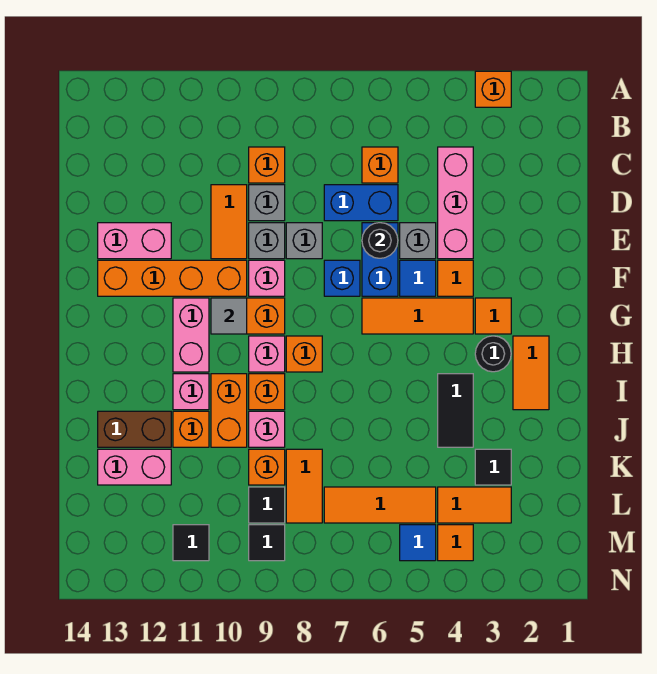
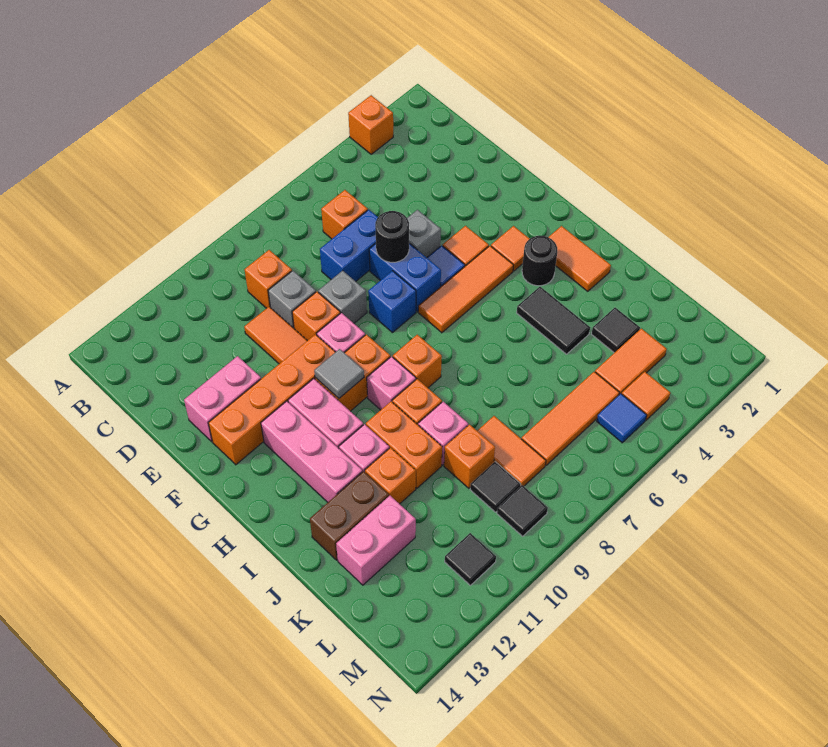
pink brick C4:E4 level 1 -> pink brick G12:I12 level 1
grey brick E9 level 1 -> orange brick E9 level 1

